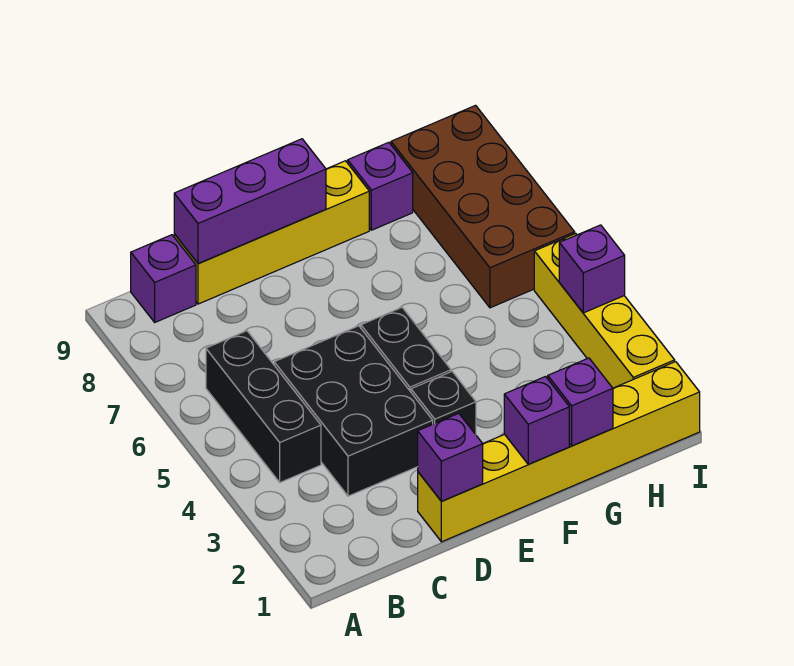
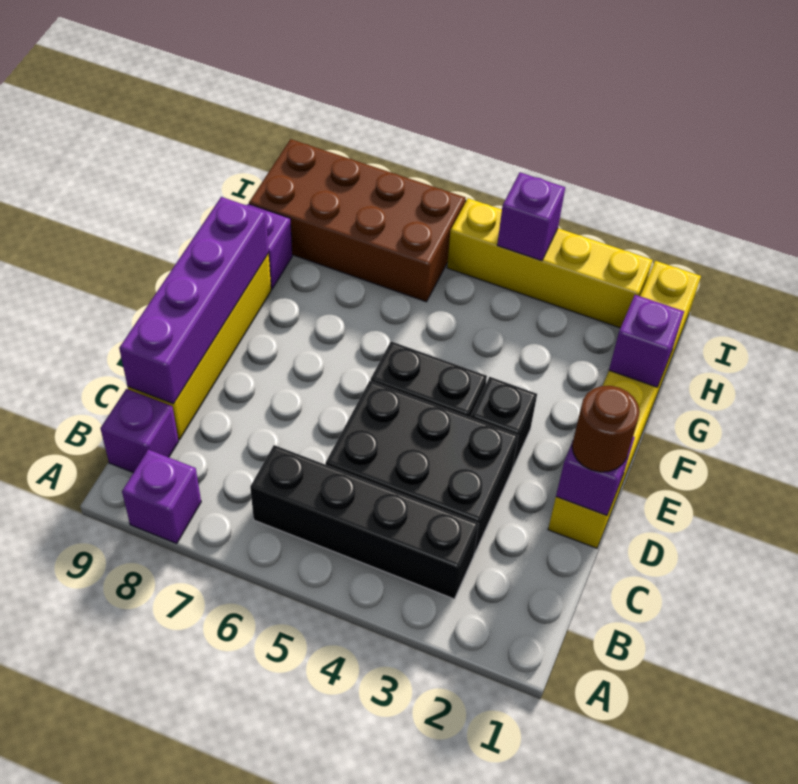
black brick B4:B6 level 1 -> black brick B3:B6 level 1
purple brick C9:E9 level 2 -> purple brick C9:F9 level 2
none -> brown round brick D1 level 3
purple brick F1 level 2 -> purple brick A8 level 1

